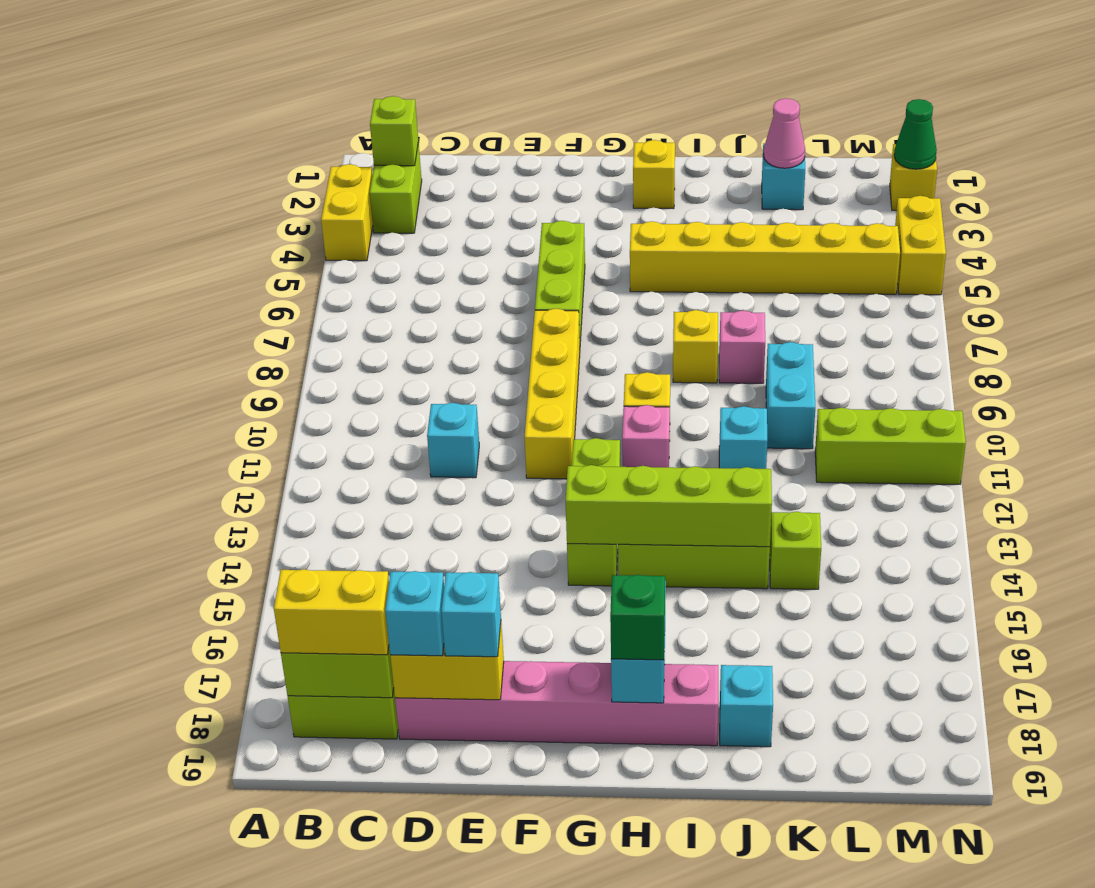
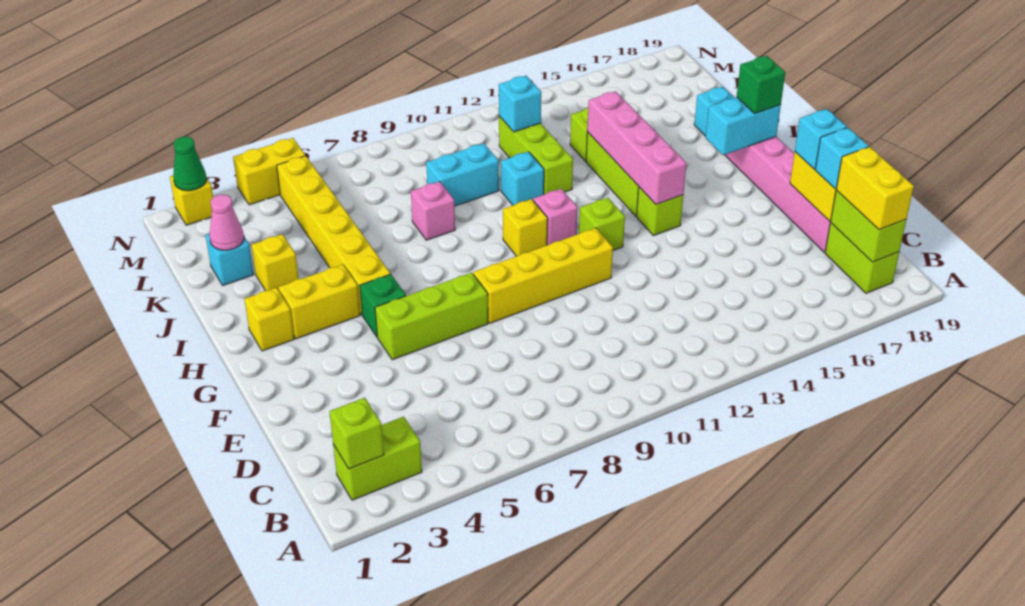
yellow brick A3:A4 level 1 -> yellow brick H3:H4 level 1
cyan brick D11 level 1 -> cyan brick L12 level 2
none -> green brick G5 level 1
lime brick G14:J14 level 2 -> pink brick G14:J14 level 2
yellow brick I8 level 1 -> yellow brick J3 level 1
lime brick L11:N11 level 1 -> lime brick J12:L12 level 1

